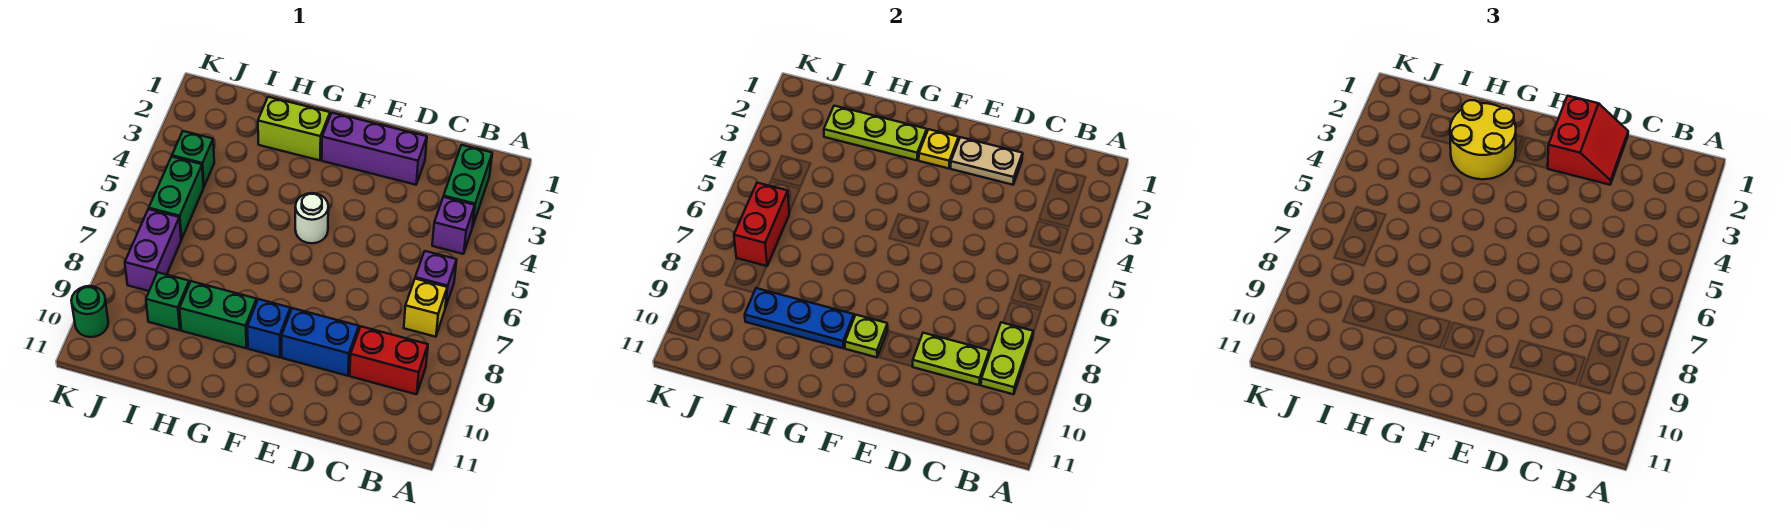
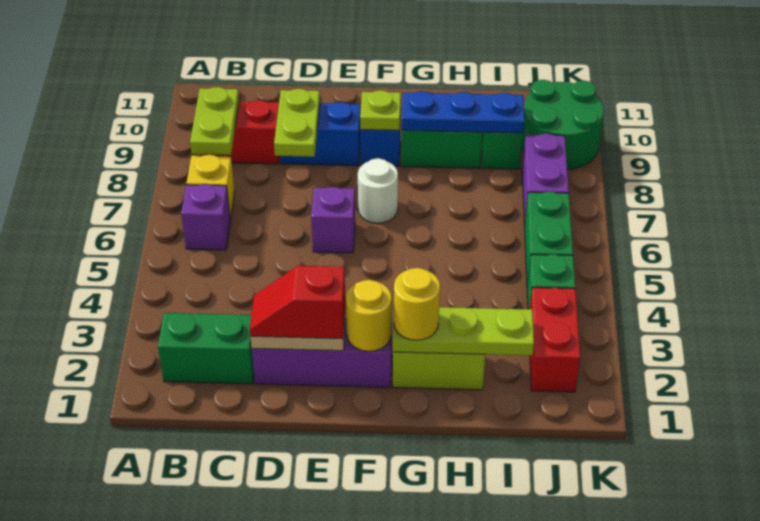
green brick B2:B3 level 1 -> green brick B2:C2 level 1
purple brick B4 level 1 -> purple brick E6 level 1
lime plate C9:D9 level 2 -> lime plate D8:D9 level 2
red slope D1:E2 level 3 top E -> red slope D2:E2 level 3 top E
yellow plate F2 level 2 -> yellow round brick F2 level 2
white round brick F5 level 1 -> white round brick F7 level 1
yellow round brick G2:H3 level 3 -> yellow round brick G2 level 3
red brick J6:J7 level 2 -> red brick J2:J3 level 1
green round brick K10 level 1 -> green round brick J9:K10 level 1

